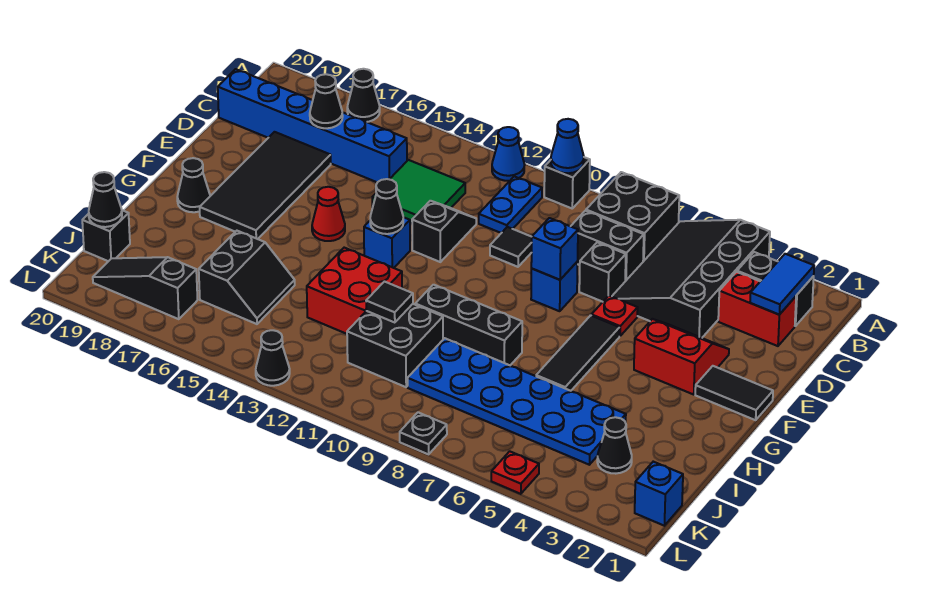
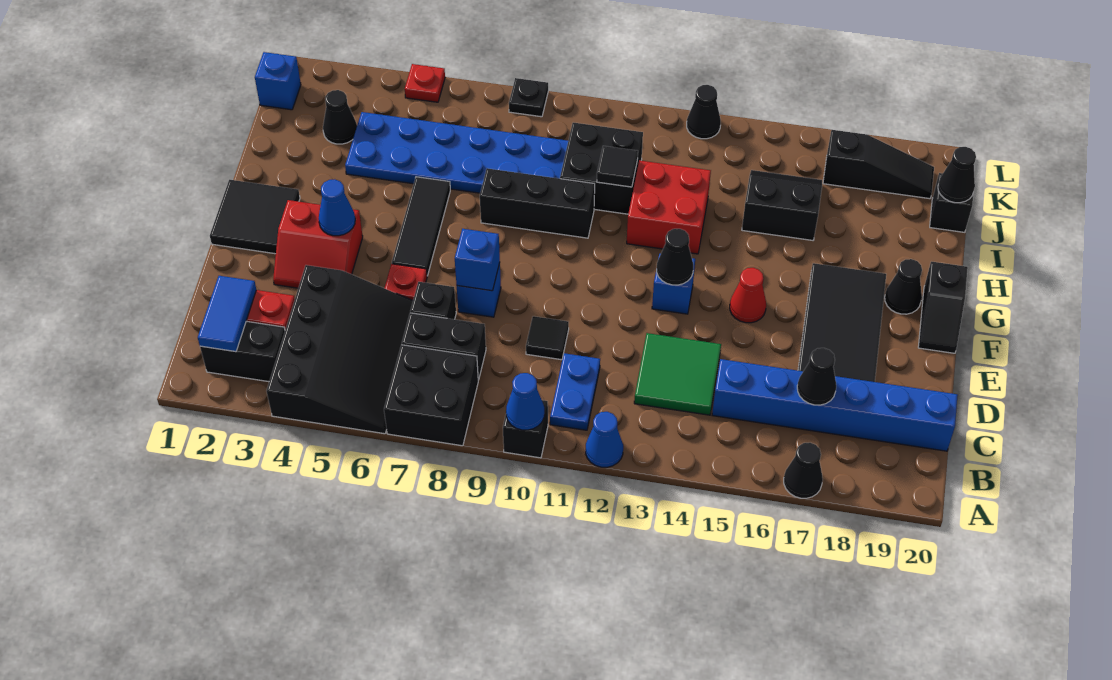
black slope D12:E12 level 1 top E -> black slope F20:G20 level 1 top G
black tile F1:F2 level 1 -> black tile F1:G2 level 1
none -> blue cone F4 level 2
black slope I15:J16 level 1 top 16 -> black slope I15:J16 level 1 top I

